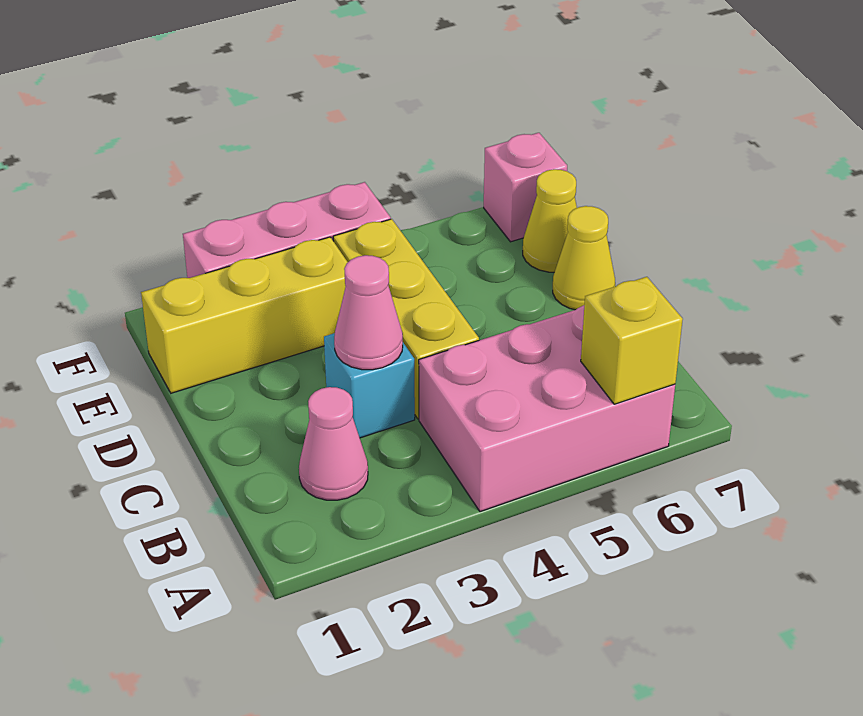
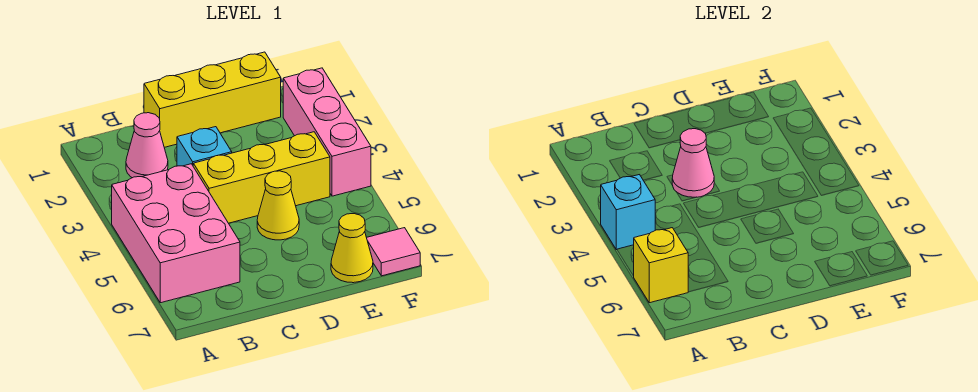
none -> cyan brick A4 level 2
yellow cone D7 level 1 -> yellow cone D5 level 1
yellow brick E1:E3 level 1 -> yellow brick C1:E1 level 1
pink brick F7 level 1 -> pink tile F7 level 1

